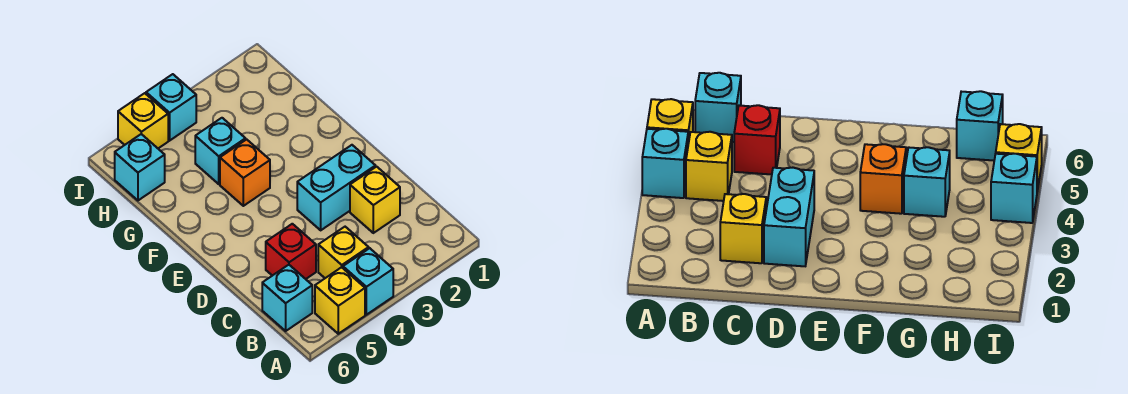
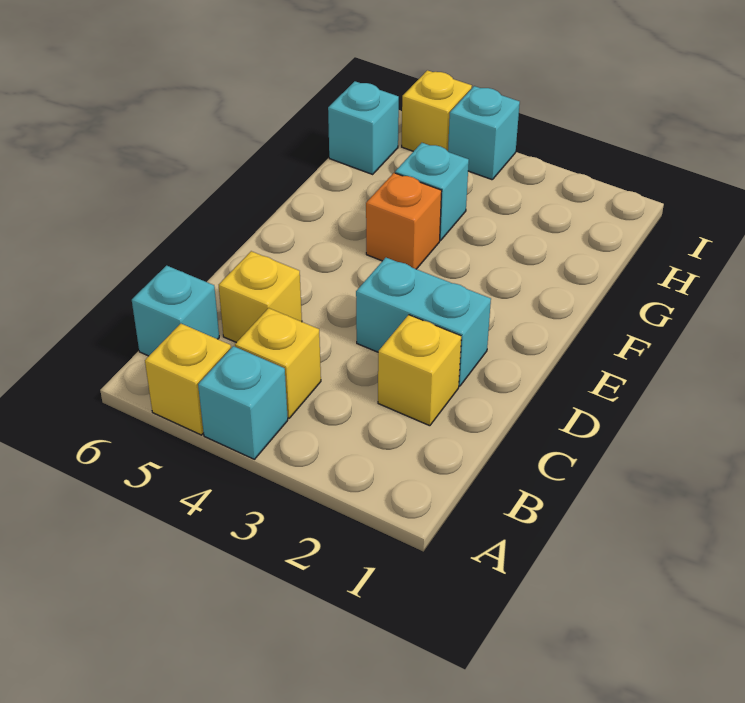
red brick C5 level 1 -> yellow brick C5 level 1

